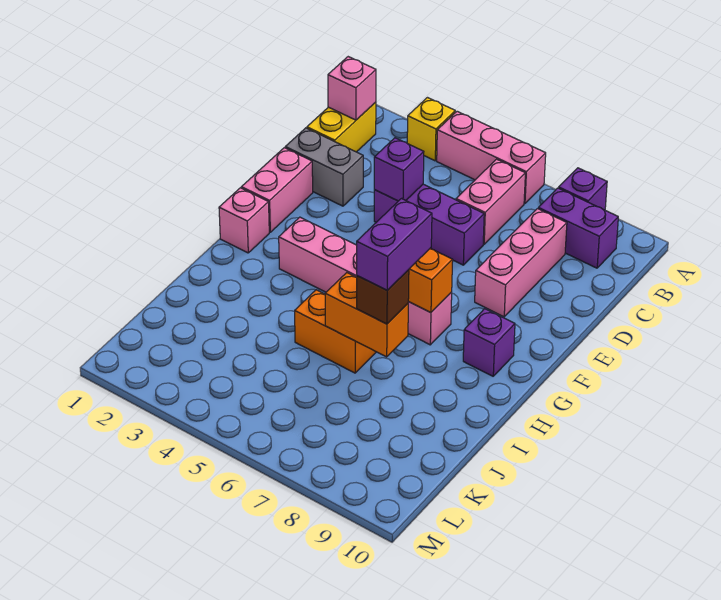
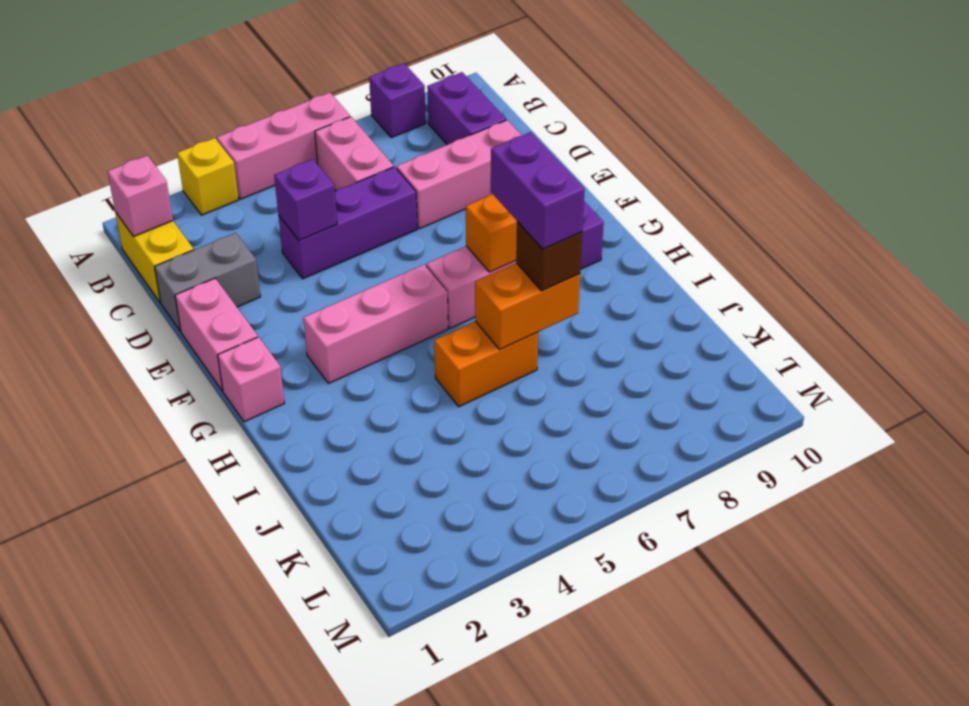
purple brick B8:B9 level 1 -> purple brick B9:C9 level 1
pink brick C8:E8 level 1 -> pink brick D7:D9 level 1

